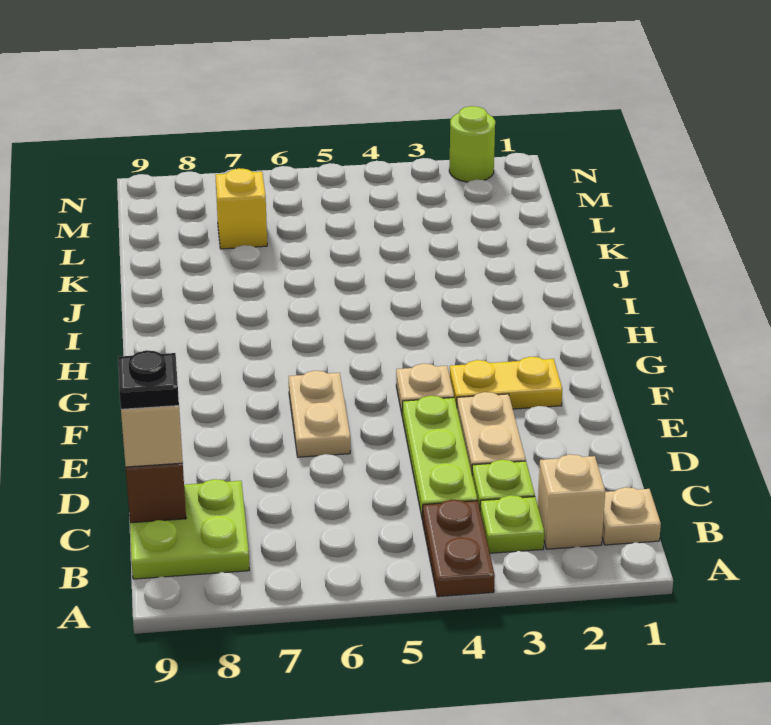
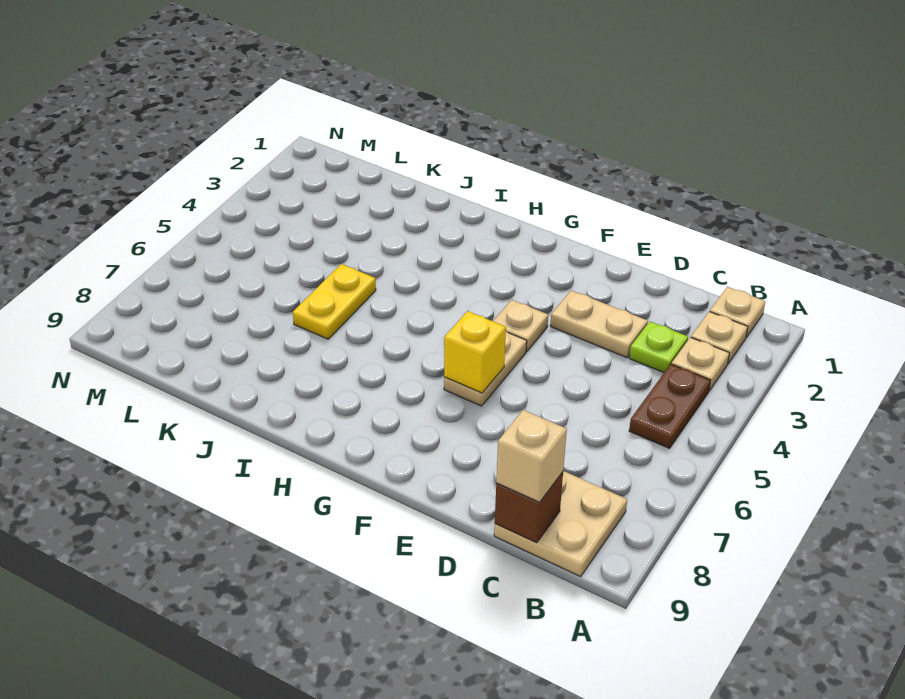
brown plate A4:B4 level 1 -> brown plate B4:B5 level 1
tan brick B2 level 1 -> tan plate B2 level 1
lime plate B3 level 1 -> tan plate B3 level 1
lime plate B8:C9 level 1 -> tan plate B8:C9 level 1
lime plate C4:E4 level 1 -> none
black plate C9 level 4 -> none
tan plate E6:F6 level 1 -> tan plate F5:F6 level 1
yellow plate F2:F3 level 1 -> yellow plate J5:J6 level 1
yellow brick L7 level 1 -> yellow brick F6 level 2
lime round brick N2 level 1 -> none

